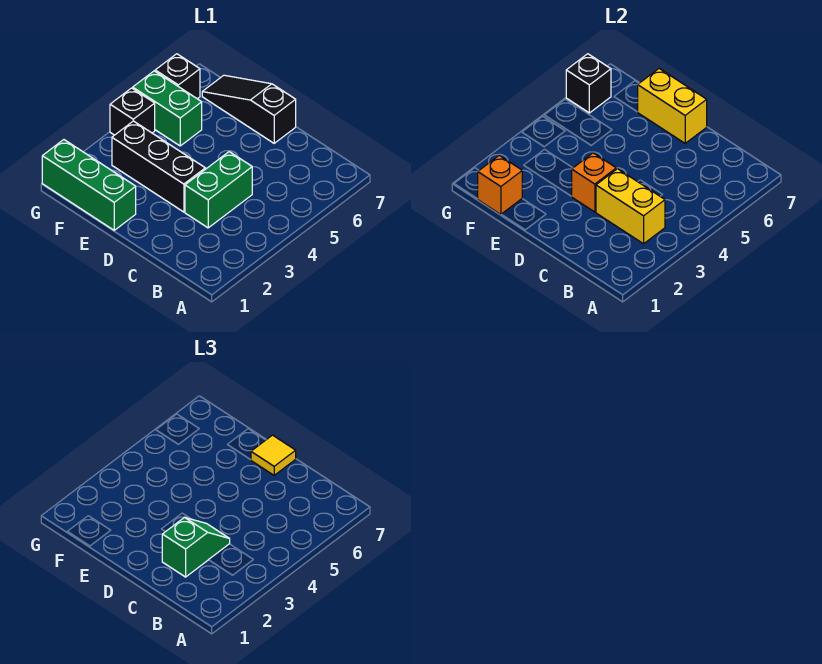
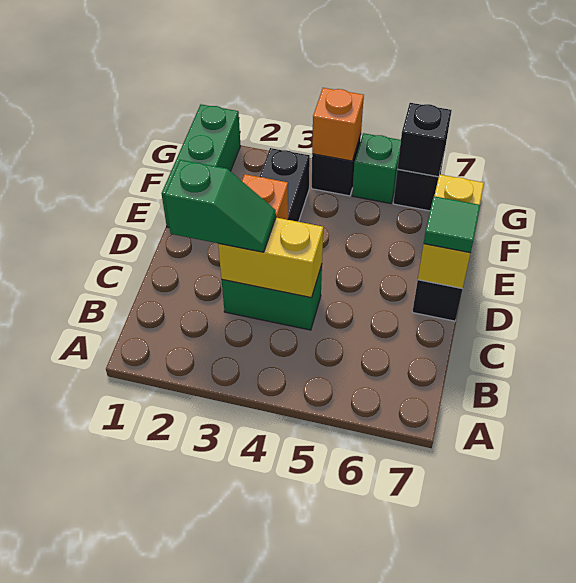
yellow brick B3:C3 level 2 -> yellow brick C3:C4 level 2
yellow tile D7 level 3 -> green tile D7 level 3
orange brick F1 level 2 -> orange brick G4 level 2
green brick F5:G5 level 1 -> green brick G5 level 1

